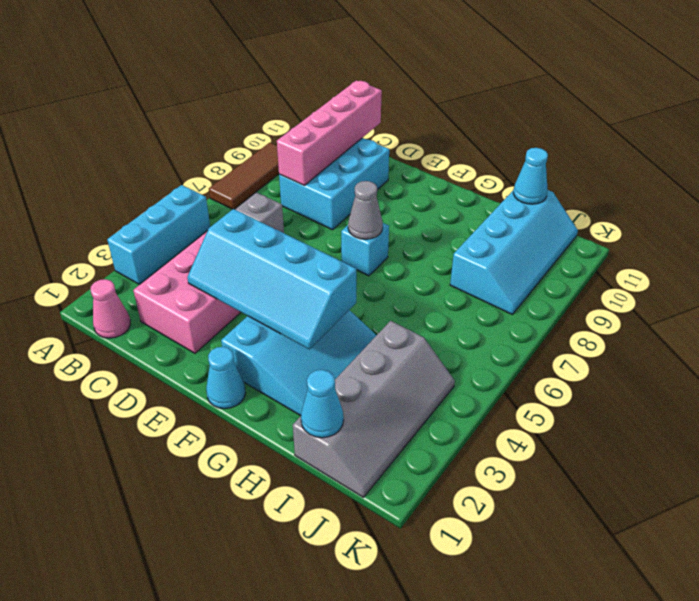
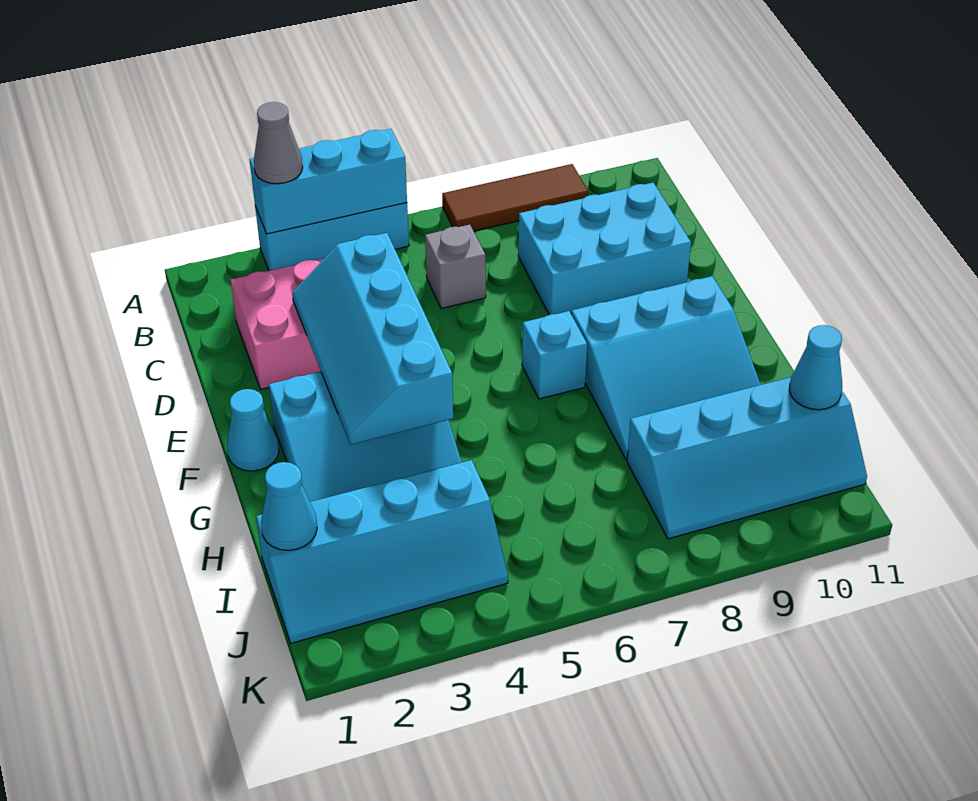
none -> cyan brick A3:A5 level 2
pink cone B1 level 1 -> none
pink brick C8:C11 level 2 -> none
grey cone F7 level 2 -> grey cone A3 level 3
none -> cyan slope F8:H10 level 1 top F
grey slope I1:J4 level 1 top I -> cyan slope I1:J4 level 1 top I

